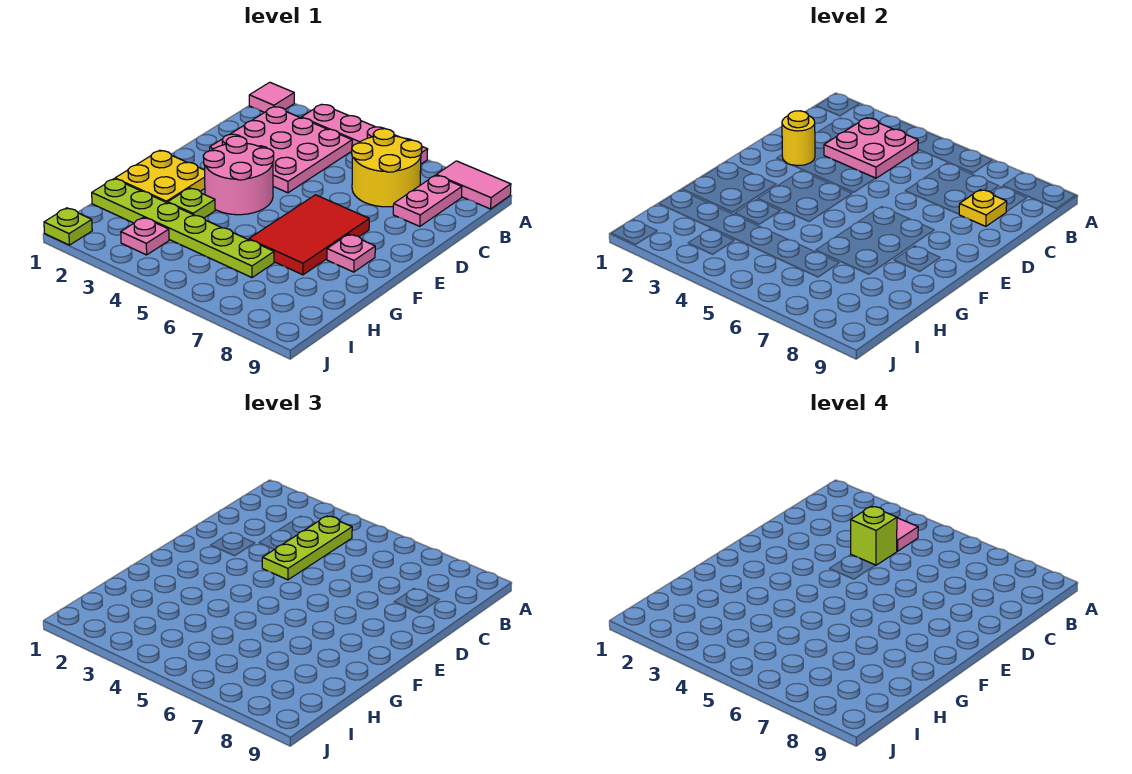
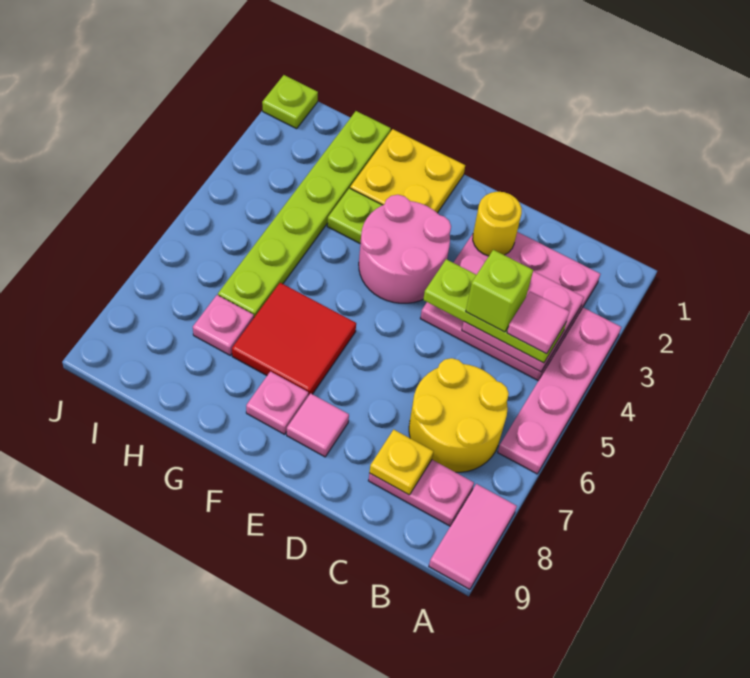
pink tile A1 level 1 -> pink tile E8 level 1
red tile E6:G7 level 1 -> red tile F6:G7 level 1
pink plate I3 level 1 -> pink plate H7 level 1

